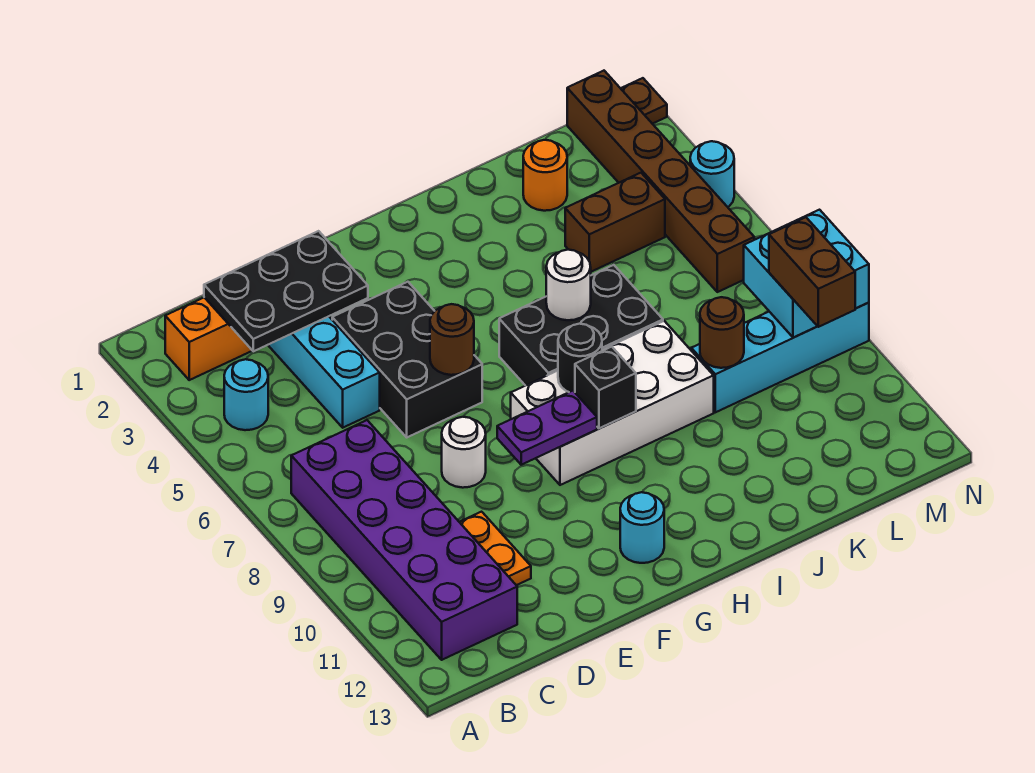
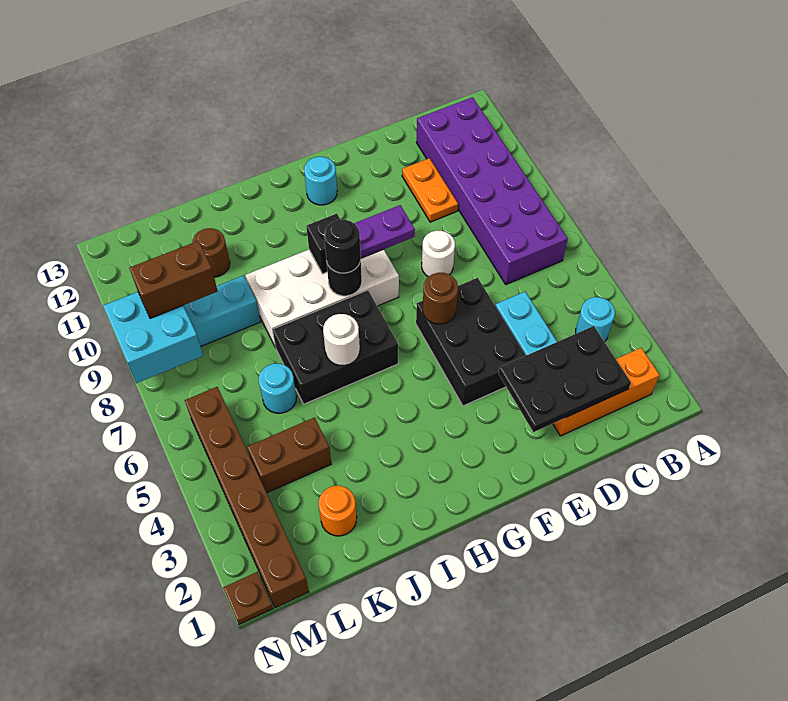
none -> black round brick H8 level 3
brown round brick K9 level 2 -> brown round brick K11 level 1
brown brick M9:M10 level 3 -> brown brick L9:M9 level 3
cyan round brick N4 level 1 -> cyan round brick K6 level 1

